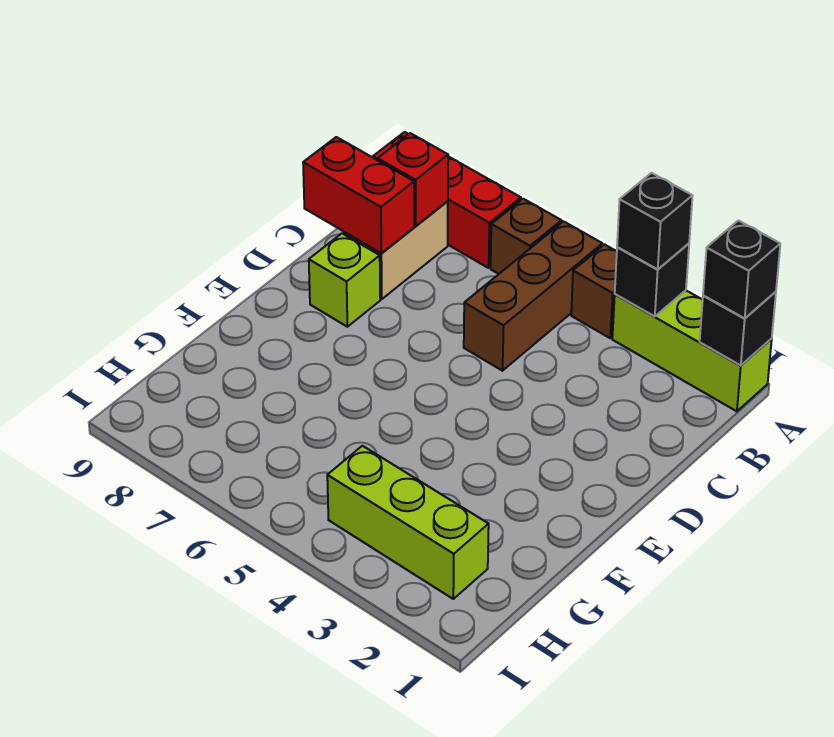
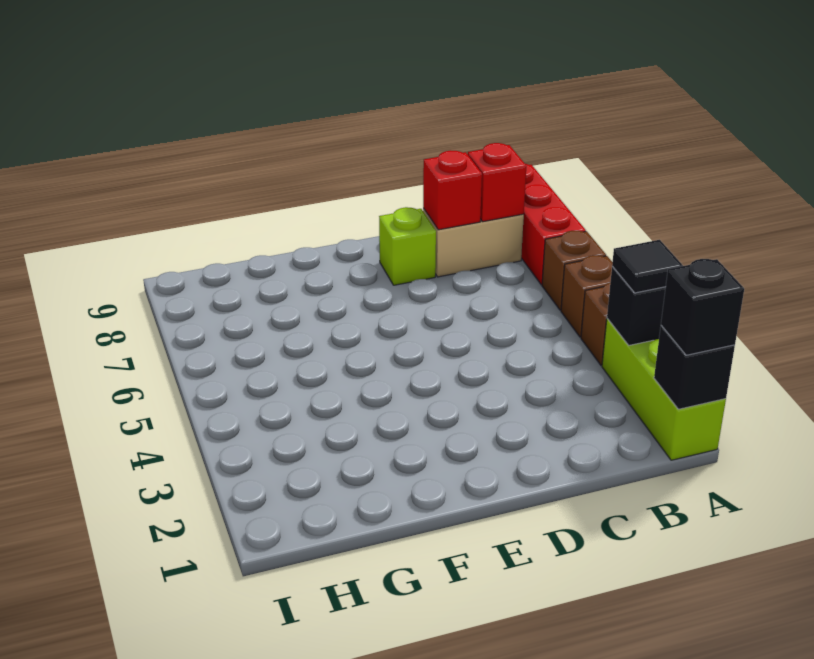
black brick A3 level 3 -> black tile A3 level 3
brown brick A5:C5 level 1 -> brown brick A5 level 1
red brick C8:C9 level 2 -> red brick C8 level 2
lime brick H2:H4 level 1 -> none

